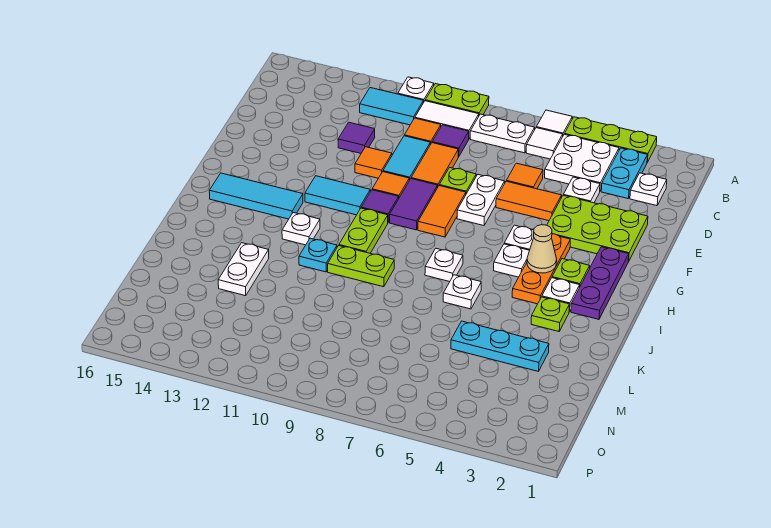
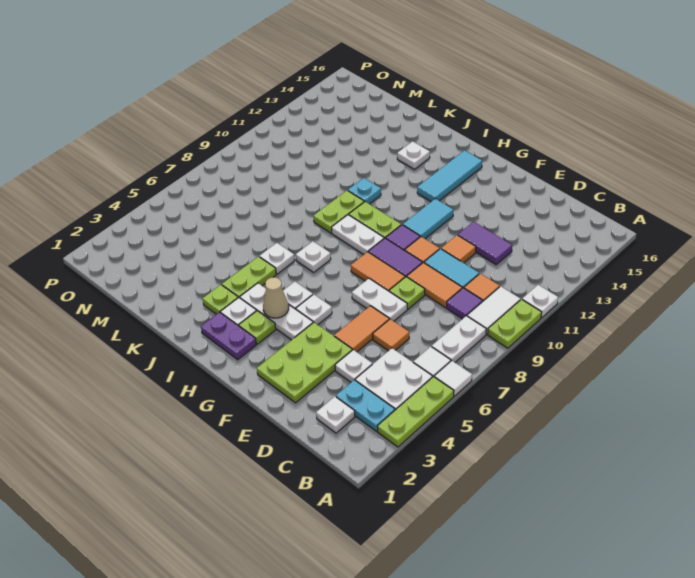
cyan tile B11:B12 level 1 -> none
purple tile D12 level 1 -> purple tile D12:E12 level 1
purple plate G2:I2 level 1 -> purple plate H2:I2 level 1
orange plate G4:I4 level 1 -> white plate G4:I4 level 1
white plate I12 level 1 -> white plate J14 level 1
none -> lime plate J4:J5 level 1
white plate K13:L13 level 1 -> white plate H9:I9 level 1
cyan plate L3:L5 level 1 -> none

